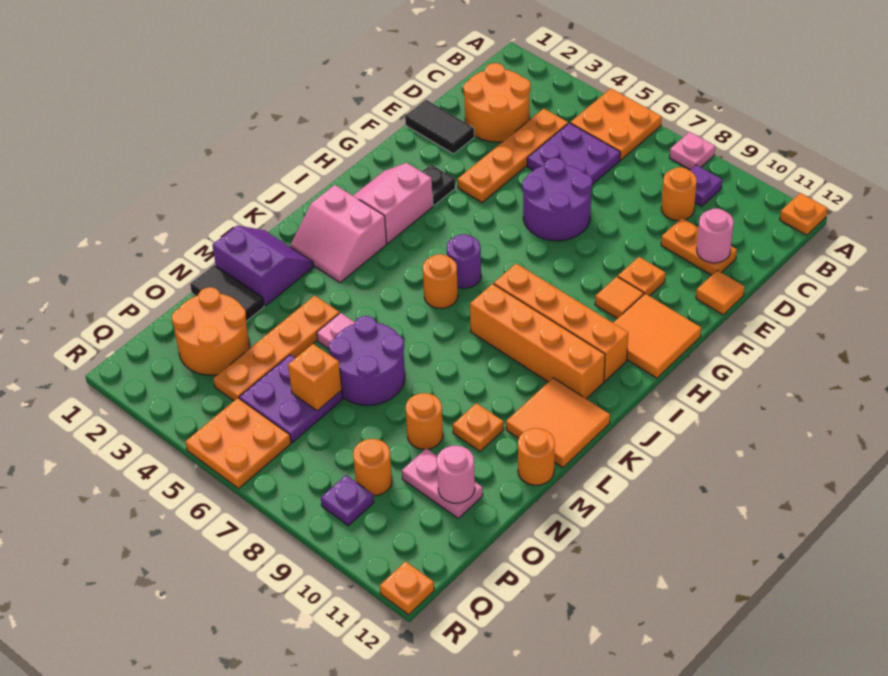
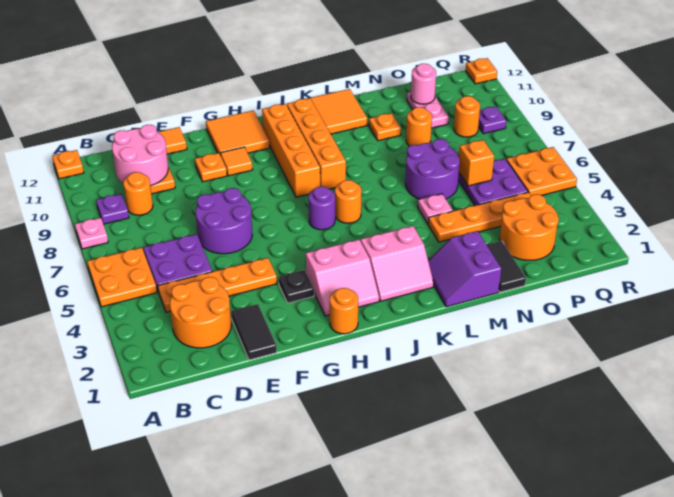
pink round brick D11 level 2 -> pink round brick C10:D11 level 2
pink slope J2:K3 level 1 top J -> pink slope J2:K3 level 1 top 3
orange round brick M12 level 1 -> orange round brick H1 level 1

